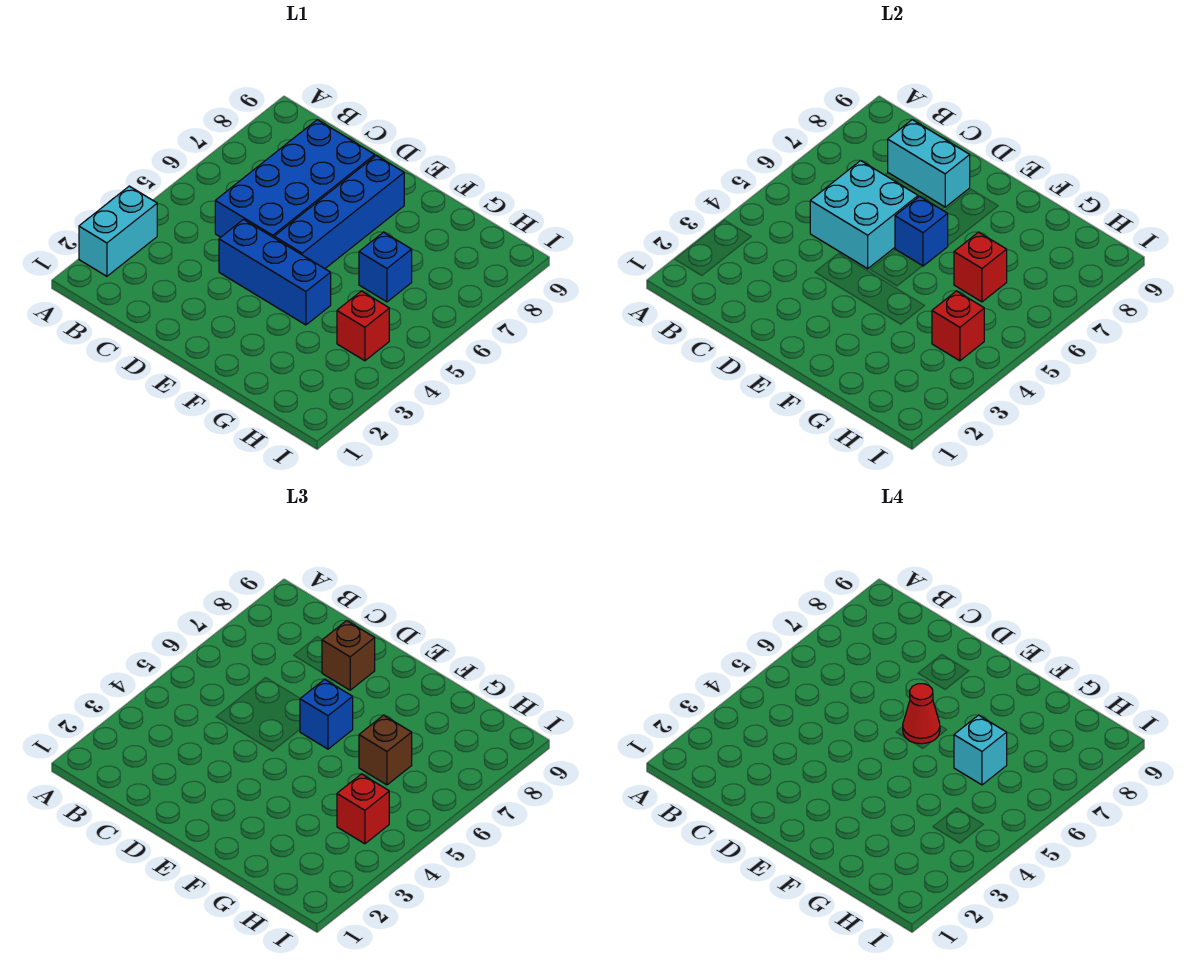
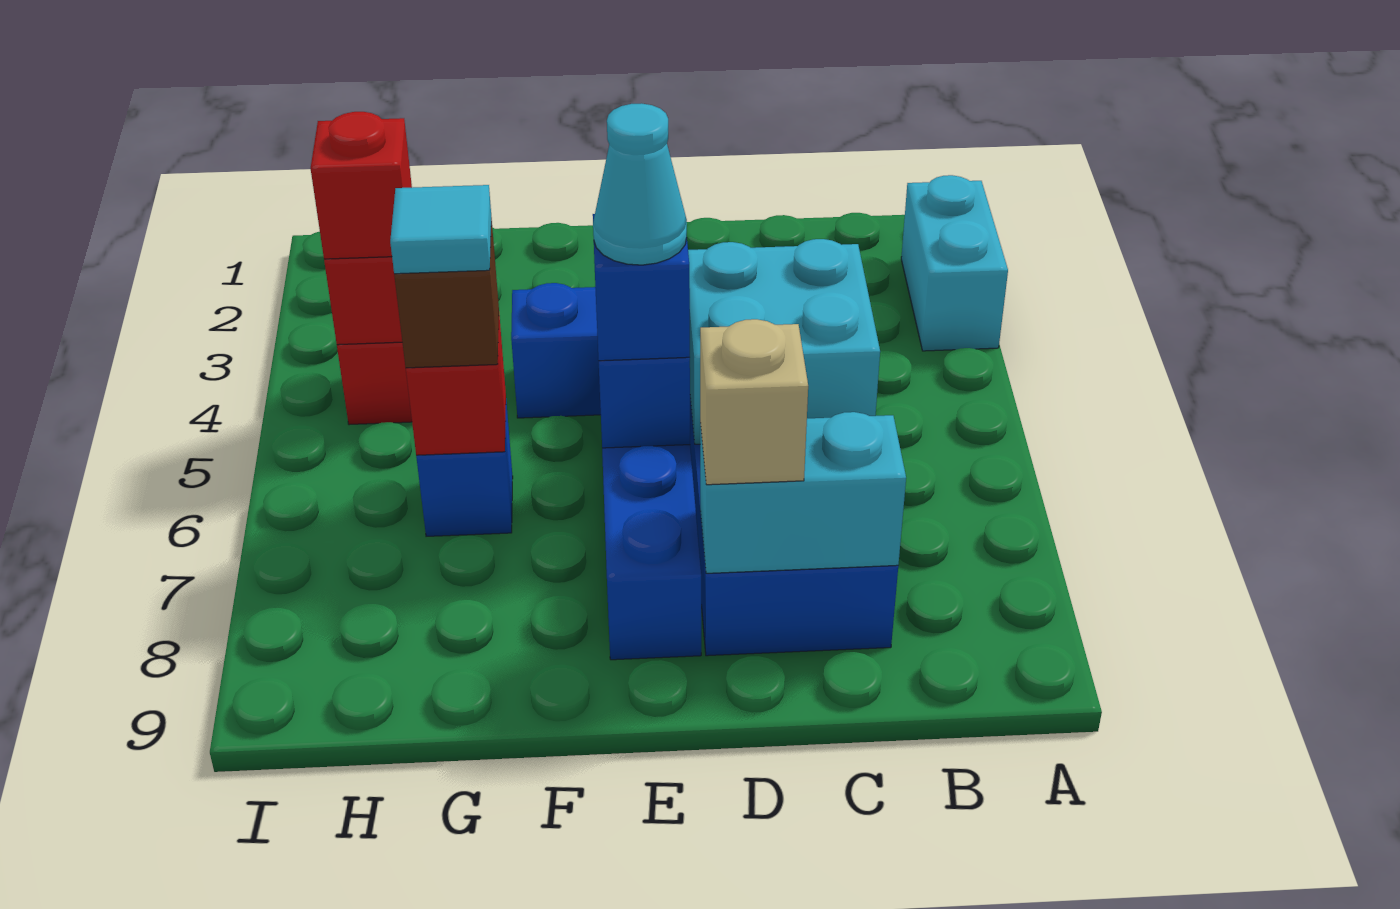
brown brick D8 level 3 -> tan brick D8 level 3
red cone E6 level 4 -> cyan cone E6 level 4
cyan brick G6 level 4 -> cyan tile G6 level 4

